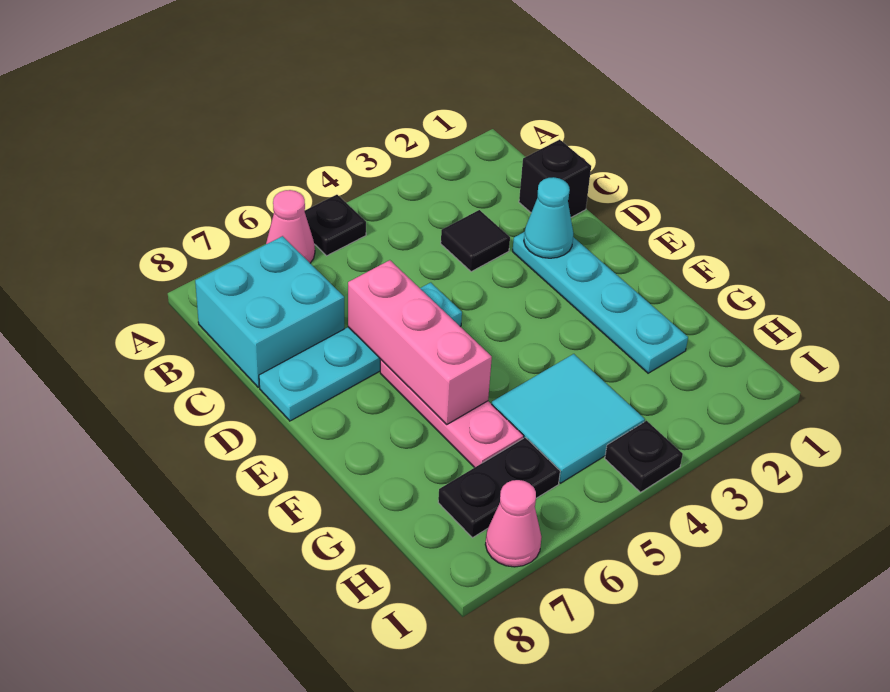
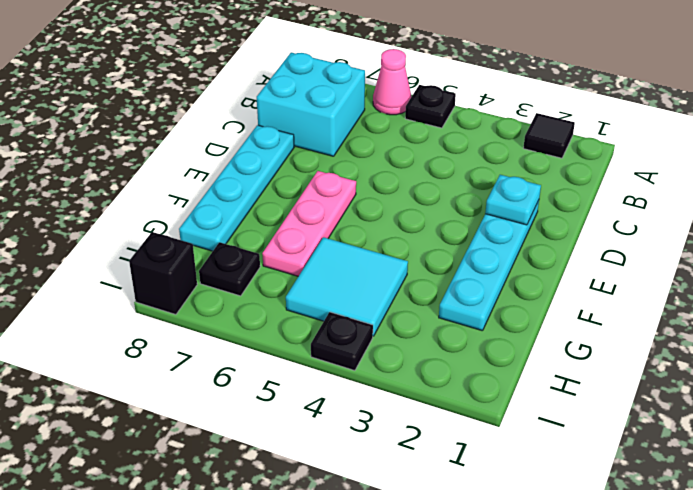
black brick C1 level 1 -> black brick I8 level 1
black tile C3 level 1 -> black tile A2 level 1
cyan cone D2 level 2 -> cyan plate D2 level 2
cyan plate D5:D8 level 1 -> cyan plate D8:G8 level 1
pink brick D6:F6 level 2 -> none
black plate H6:H7 level 1 -> black plate H7 level 1
pink cone I7 level 1 -> none

